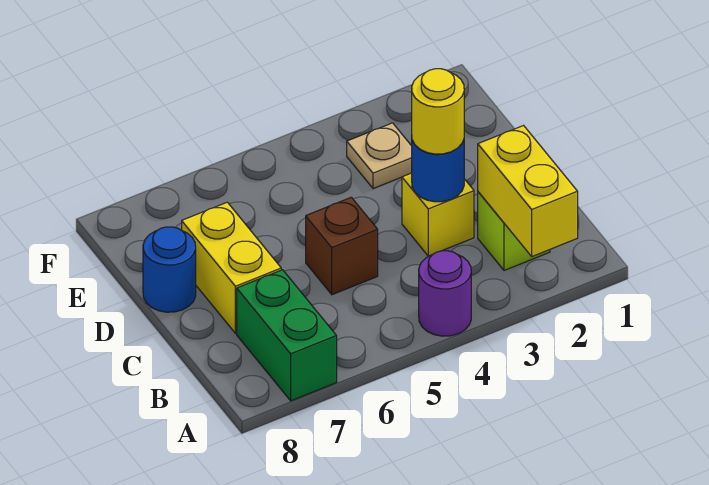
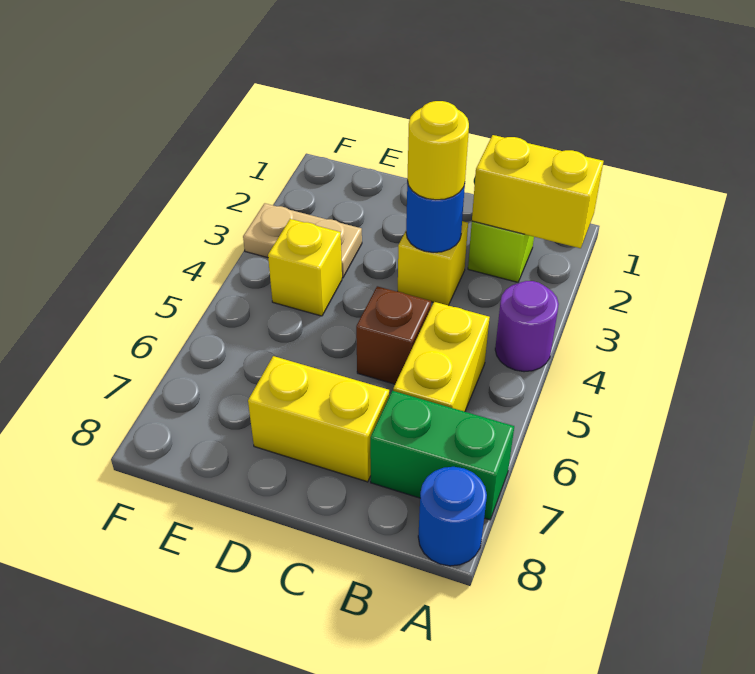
none -> yellow brick B5:B6 level 1
blue round brick D8 level 1 -> blue round brick A8 level 1
tan plate E3 level 1 -> tan plate E3:F3 level 1
none -> yellow brick E4 level 1

